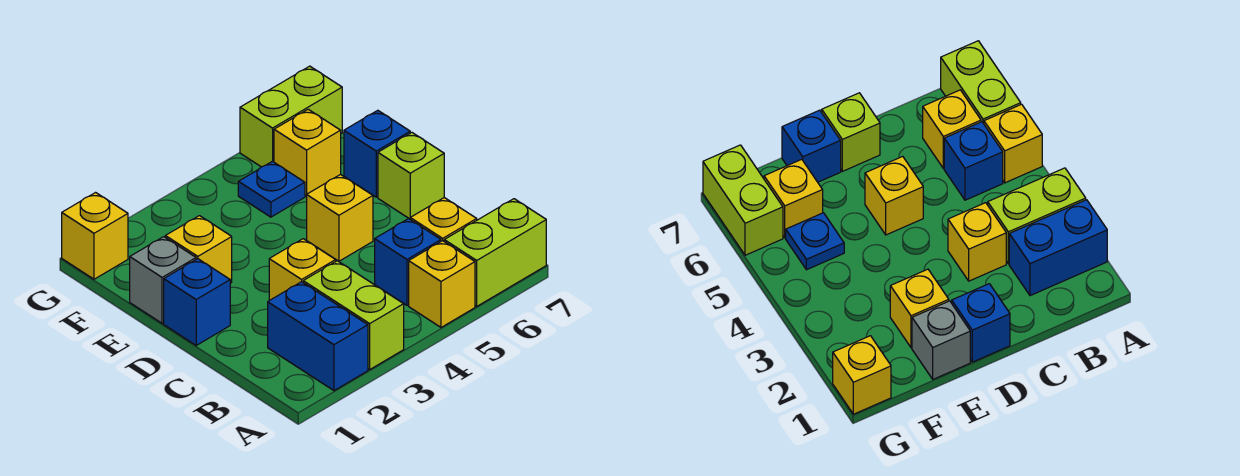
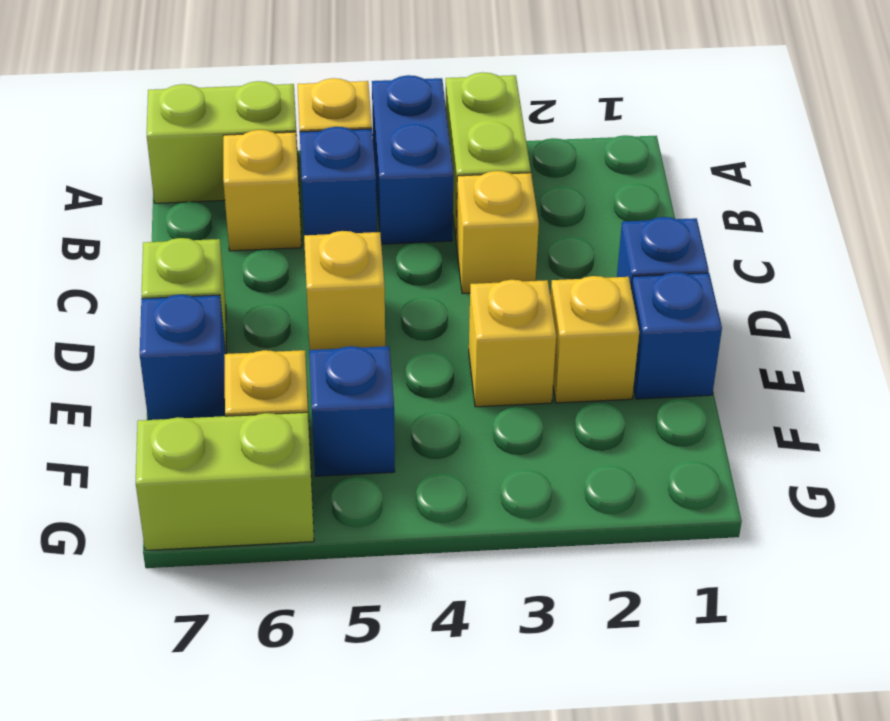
blue brick A2:B2 level 1 -> blue brick A4:B4 level 1
grey brick E1 level 1 -> blue brick E1 level 1
blue plate F5 level 1 -> blue brick F5 level 1
yellow brick G1 level 1 -> yellow brick E3 level 1

